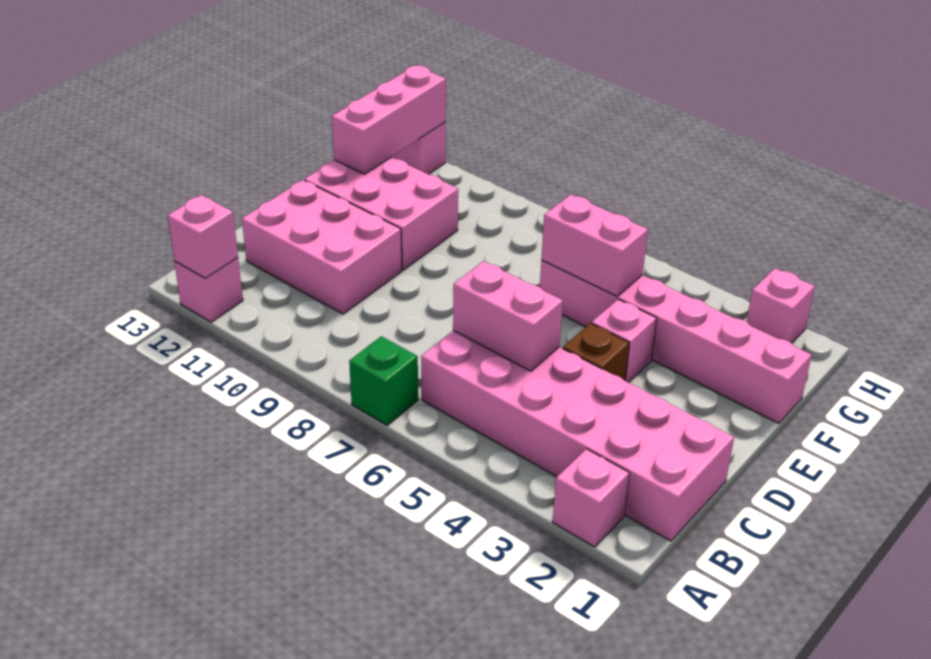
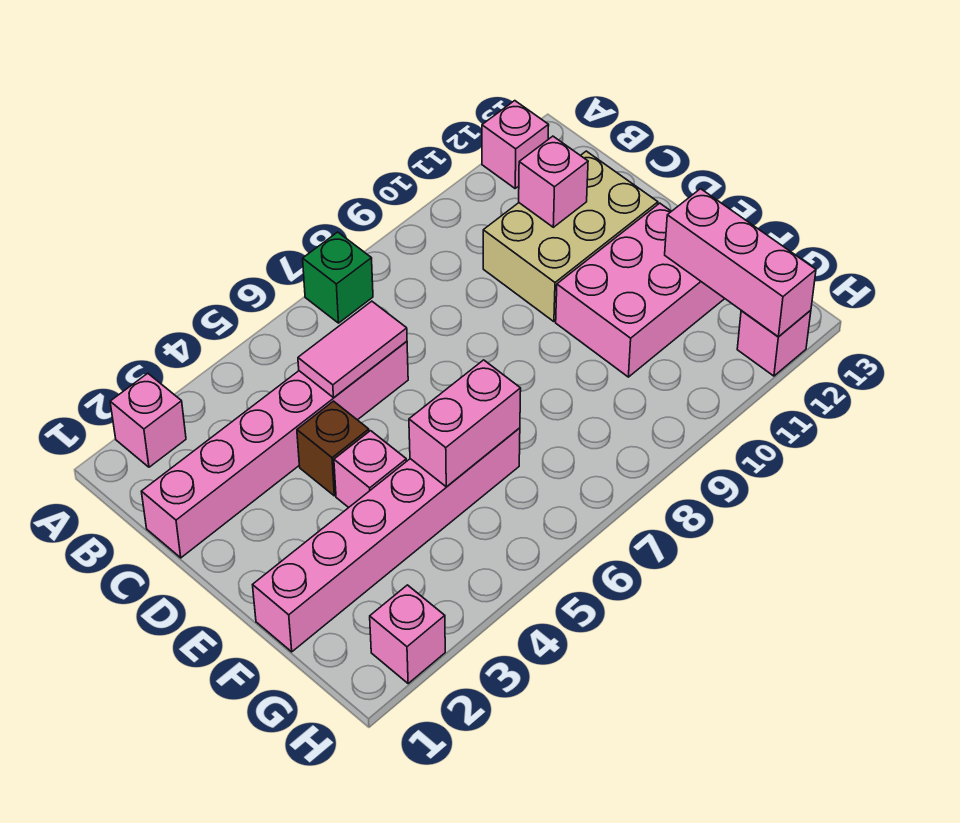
pink brick A12 level 2 -> pink brick C11 level 2
pink brick B1:C6 level 1 -> pink brick C1:C6 level 1
pink brick C5:C6 level 2 -> pink tile C5:C6 level 2
pink brick C10:D12 level 1 -> tan brick C10:D12 level 1

